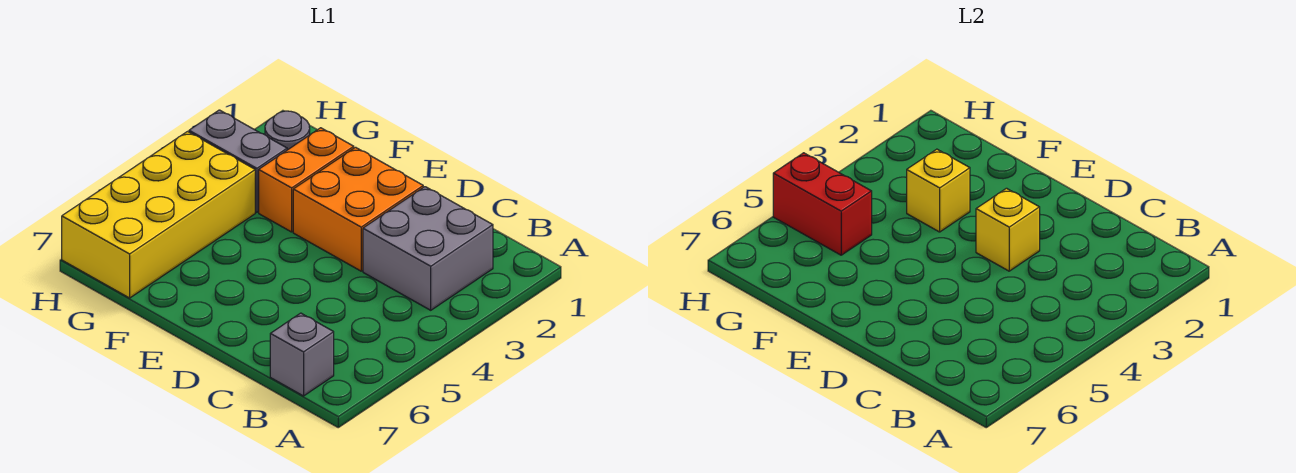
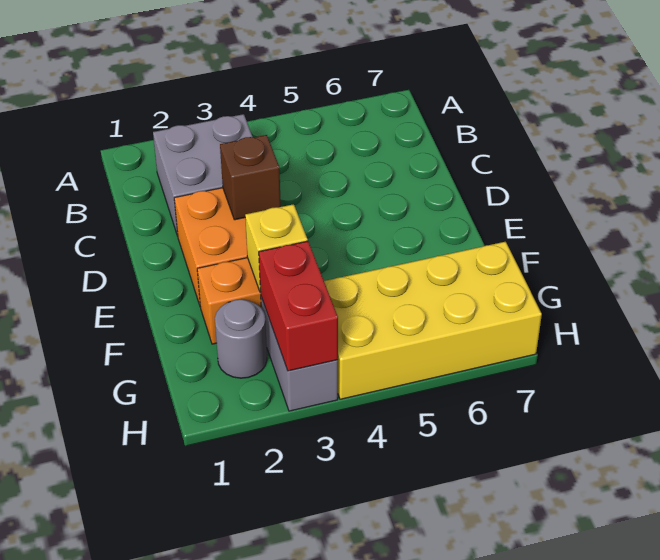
grey brick B7 level 1 -> none
yellow brick D3 level 2 -> brown brick D3 level 2
red brick G5:H5 level 2 -> red brick G3:H3 level 2

